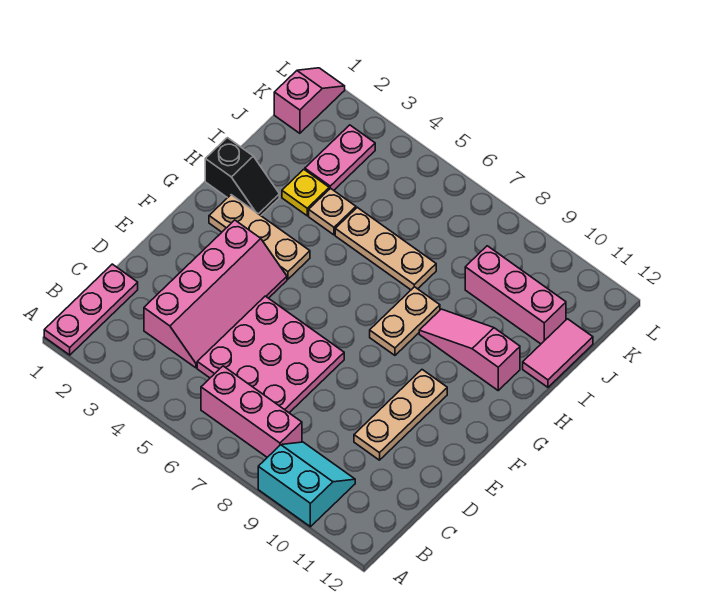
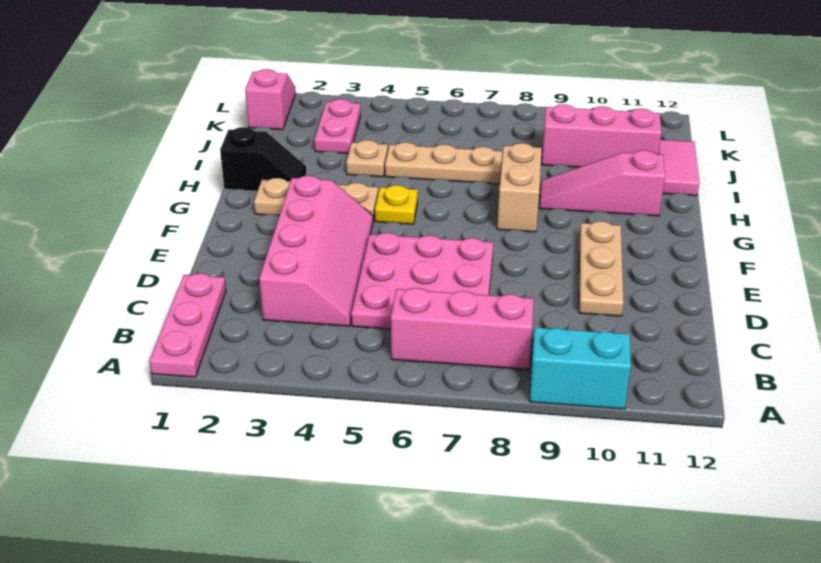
tan plate G8:H8 level 1 -> tan brick G8:H8 level 1
yellow plate I3 level 1 -> yellow plate G5 level 1

